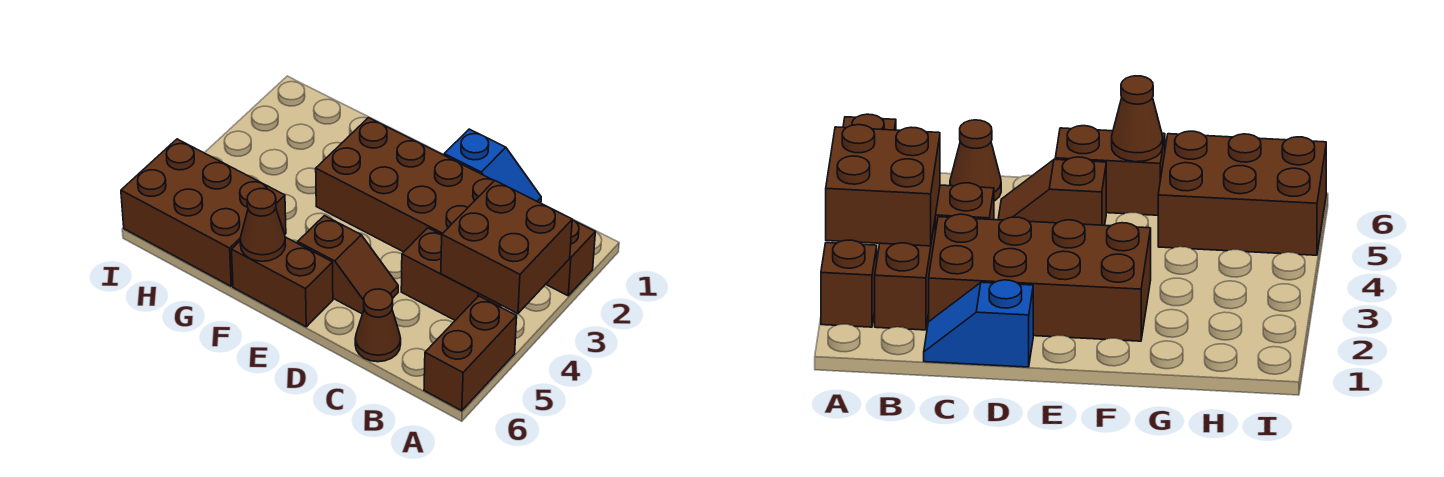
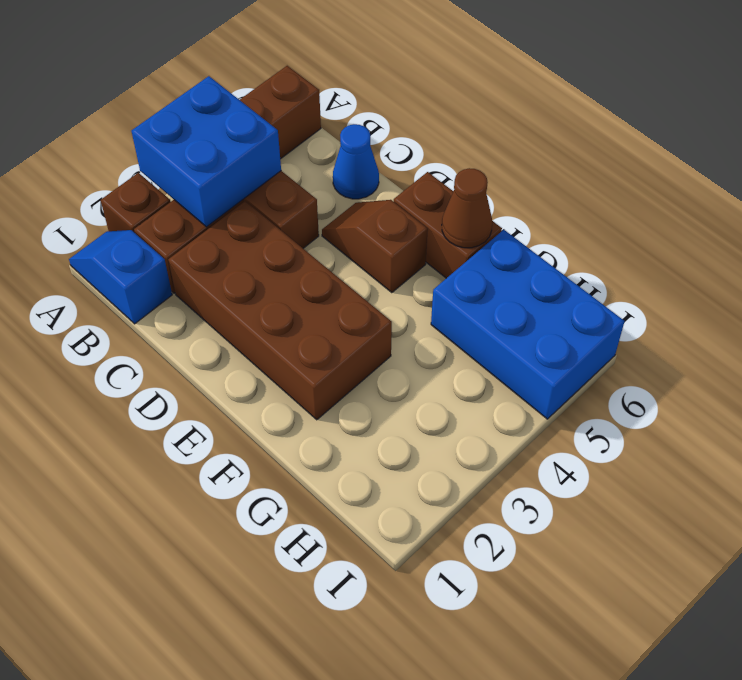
brown brick A3:B4 level 2 -> blue brick A3:B4 level 2
blue slope C1:D1 level 1 top D -> blue slope A1:B1 level 1 top B
brown cone C6 level 1 -> blue cone C6 level 1
brown brick G5:I6 level 1 -> blue brick G5:I6 level 1

